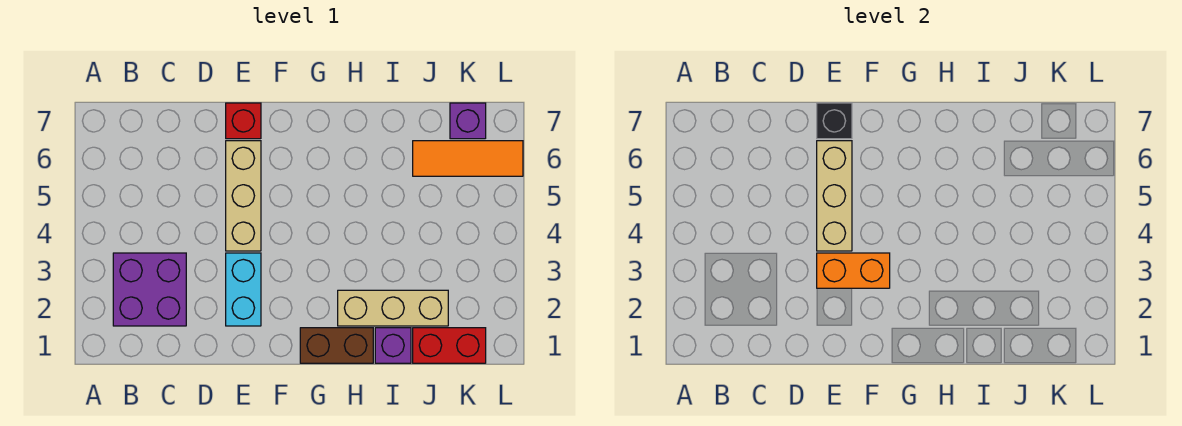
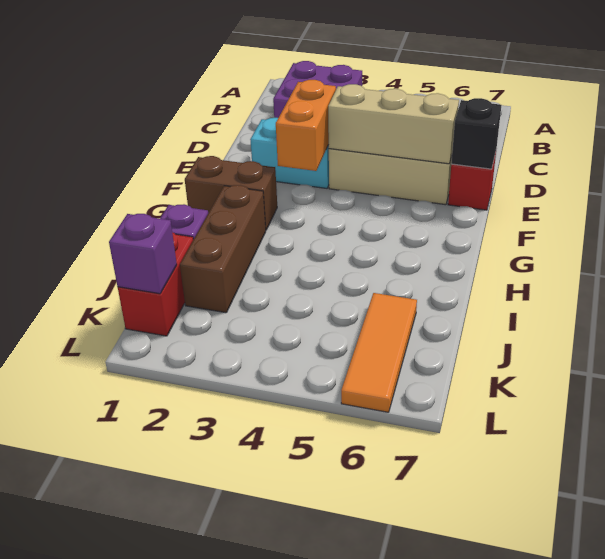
brown brick G1:H1 level 1 -> brown brick G1:G2 level 1
tan brick H2:J2 level 1 -> brown brick H2:J2 level 1
purple brick K7 level 1 -> purple brick K1 level 2

